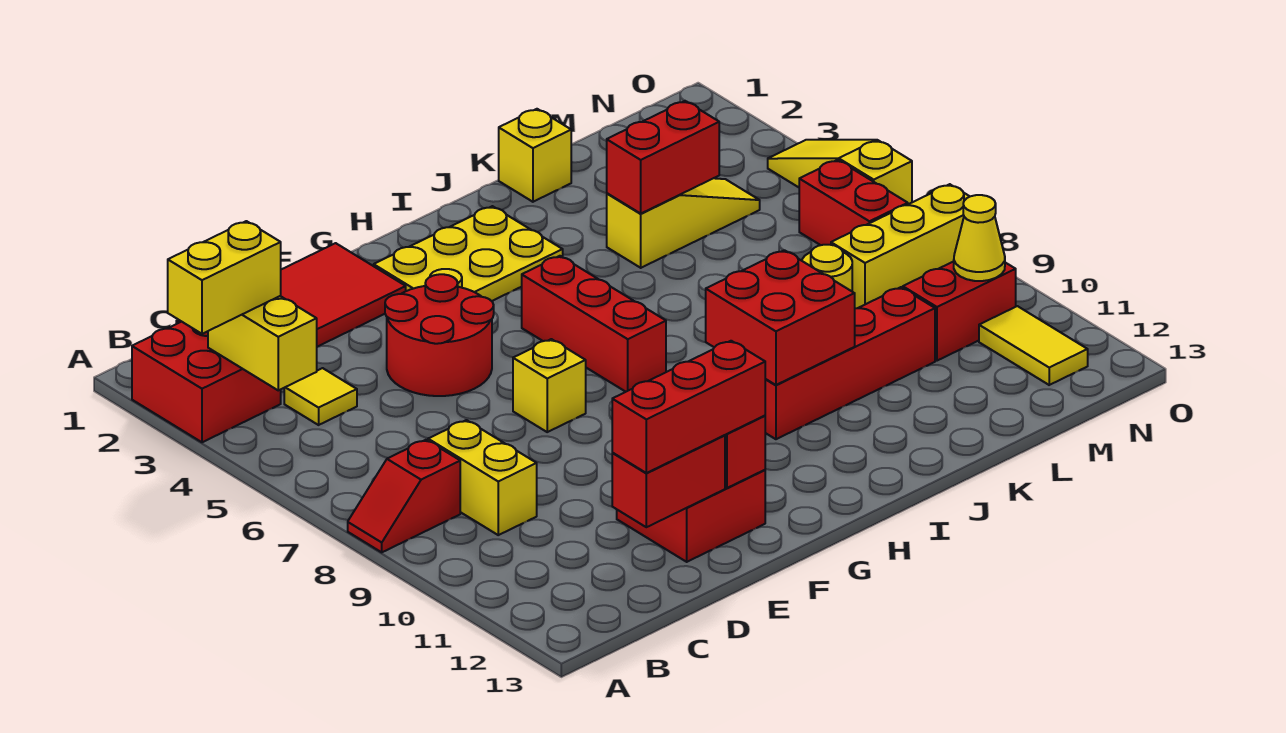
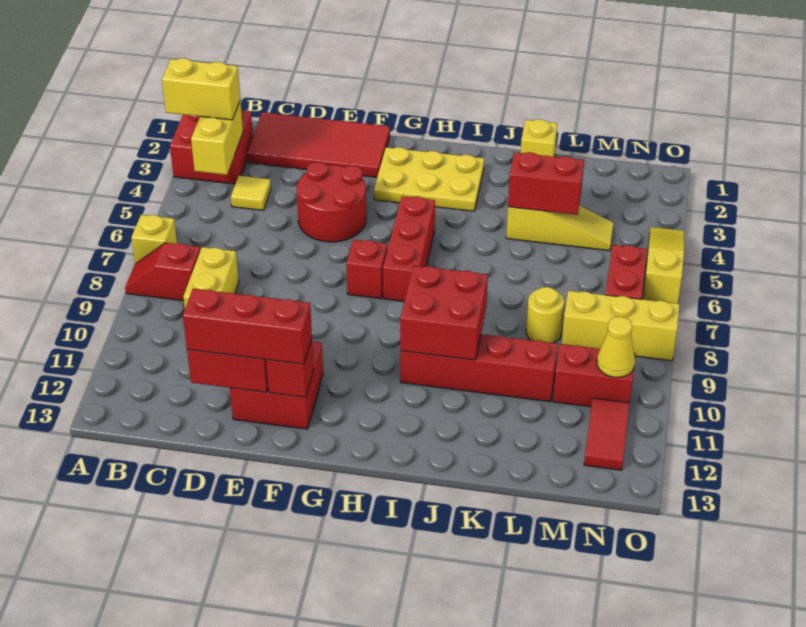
yellow brick F7 level 1 -> yellow brick A7 level 1
none -> red brick G7 level 1
yellow tile N11:N12 level 1 -> red tile N11:N12 level 1

